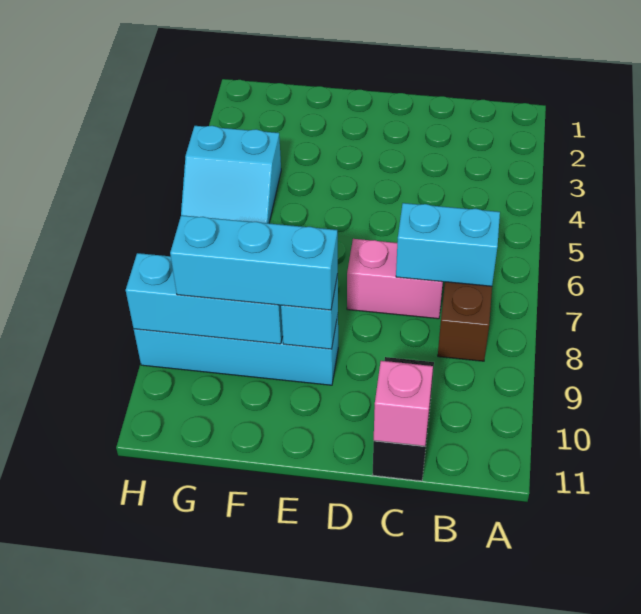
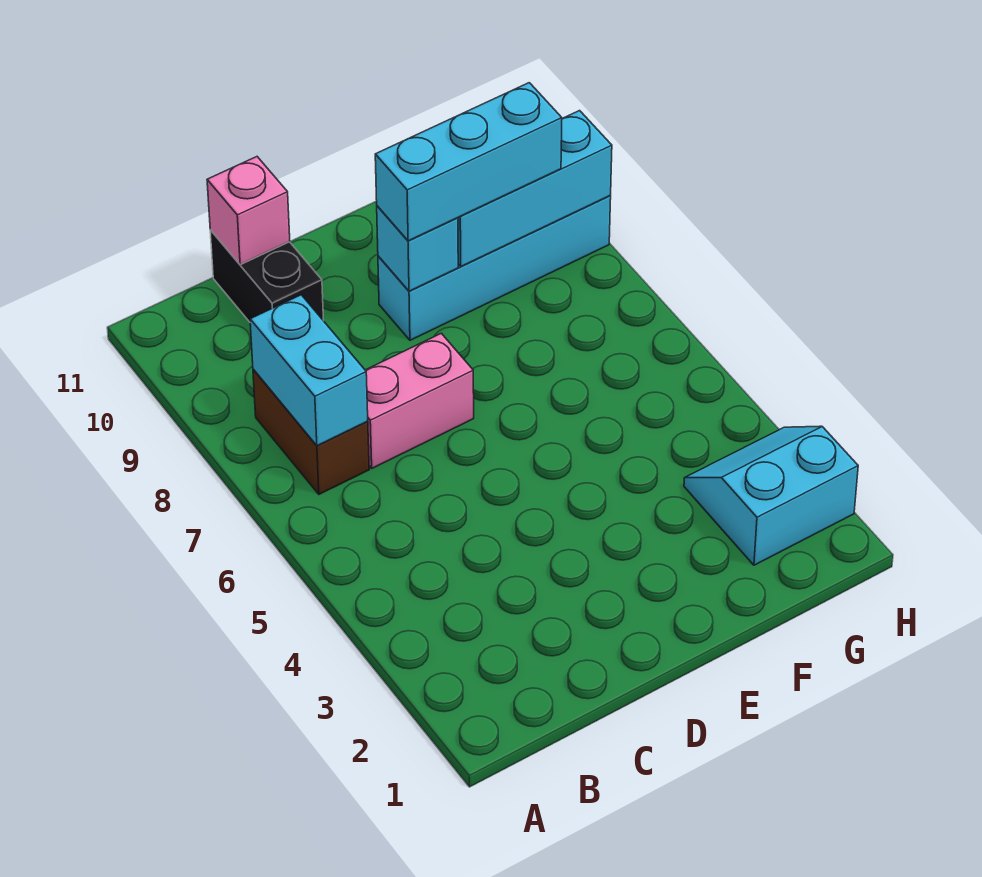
cyan brick B7:C7 level 2 -> cyan brick B7:B8 level 2
cyan slope G4:H5 level 1 top 4 -> cyan slope G2:H3 level 1 top 2

